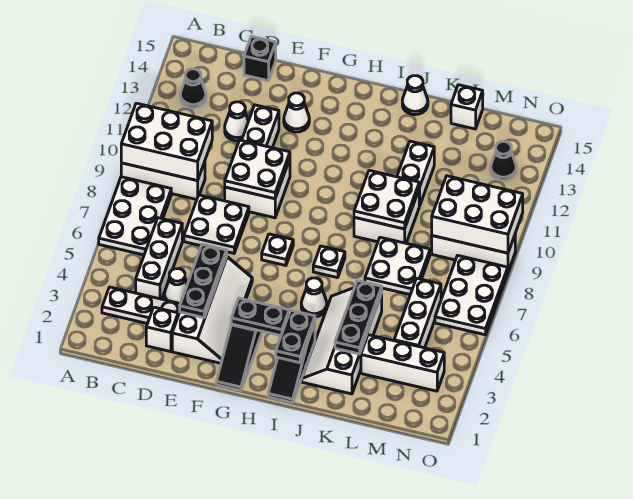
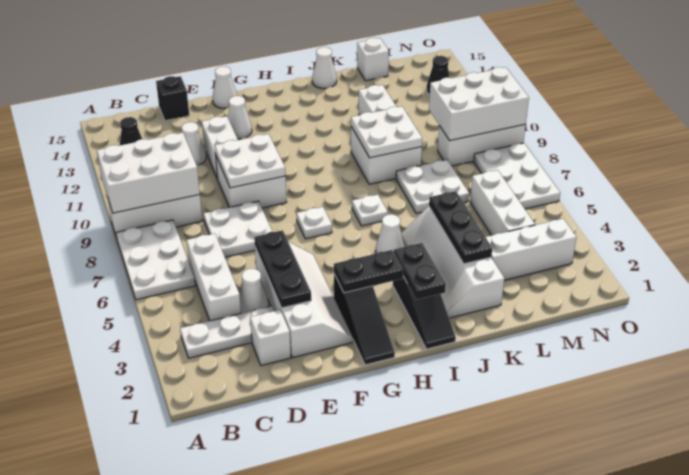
none -> white cone F15 level 1

